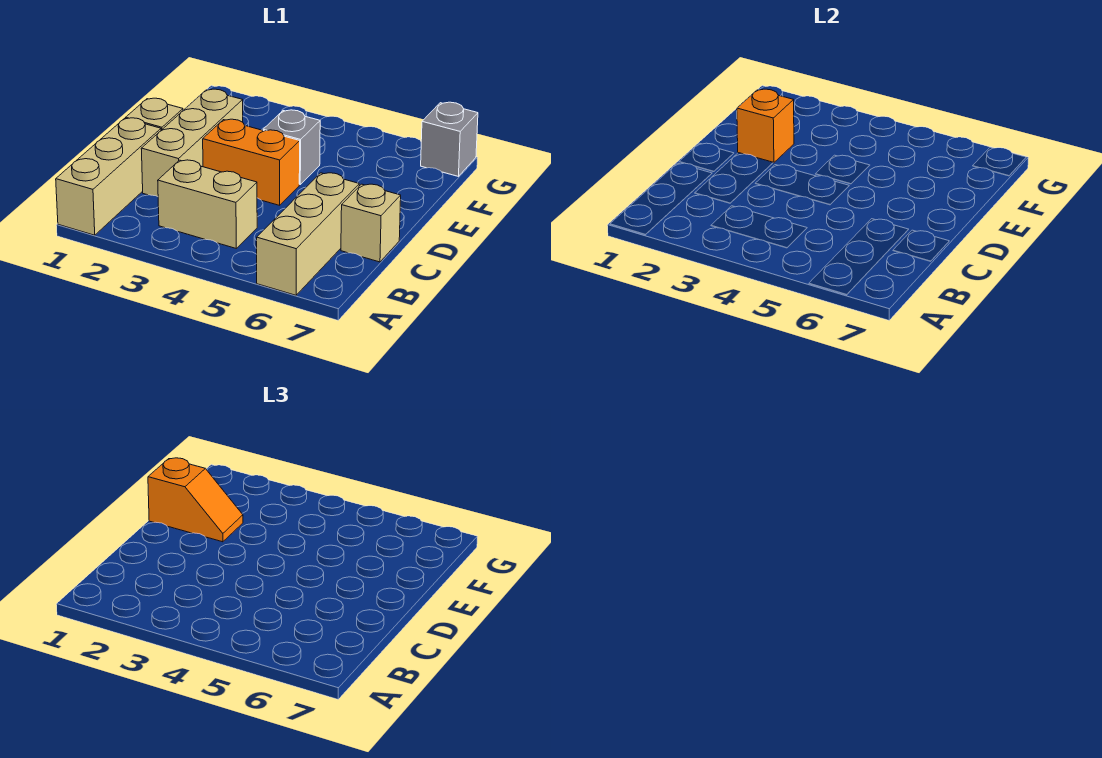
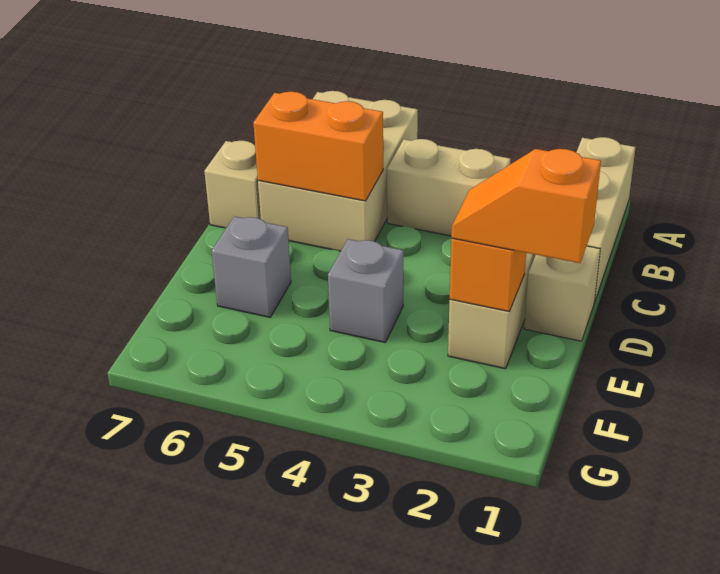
tan brick A6:C6 level 1 -> tan brick A5:C6 level 1
orange brick D3:D4 level 1 -> orange brick C5:C6 level 2
grey brick G7 level 1 -> grey brick E6 level 1

